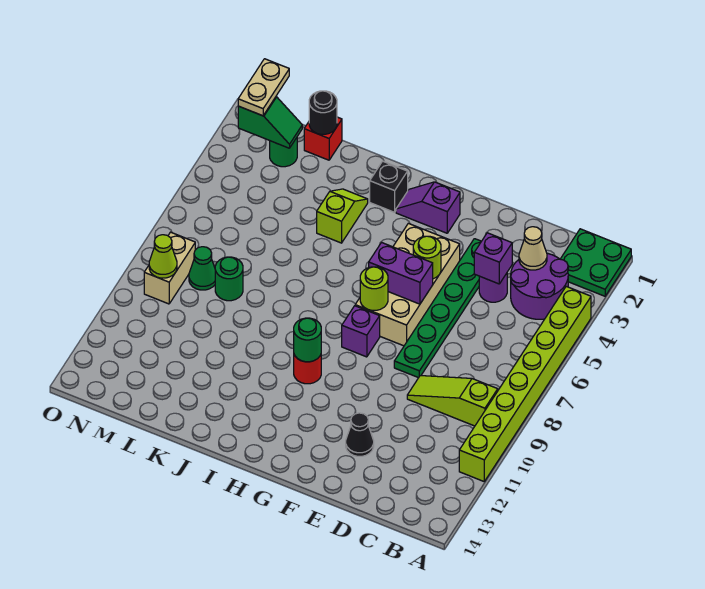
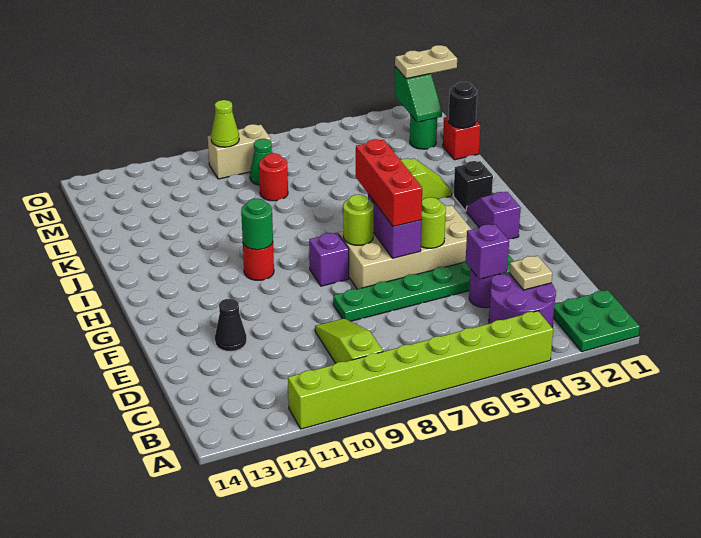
tan cone C3 level 2 -> tan plate C3 level 2
none -> red brick F6:H6 level 3
green round brick L8 level 1 -> red round brick L8 level 1

